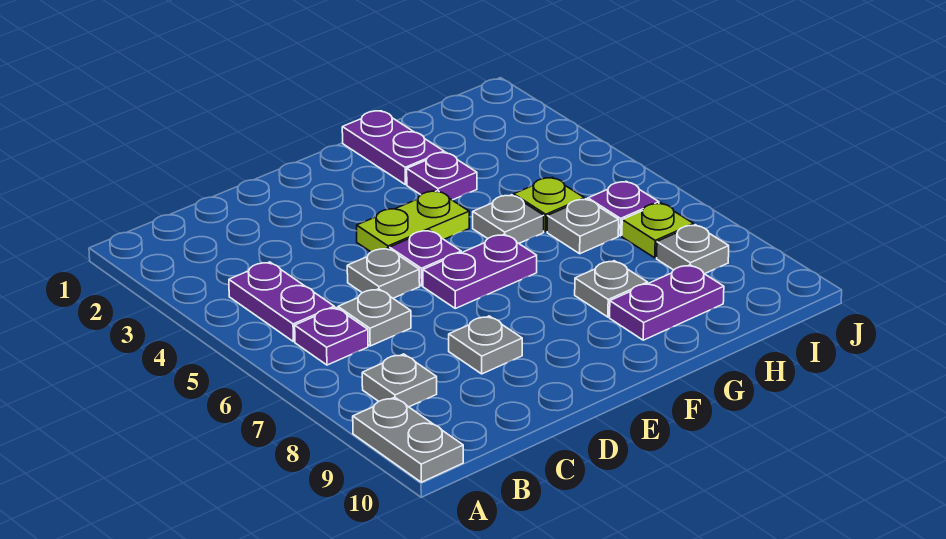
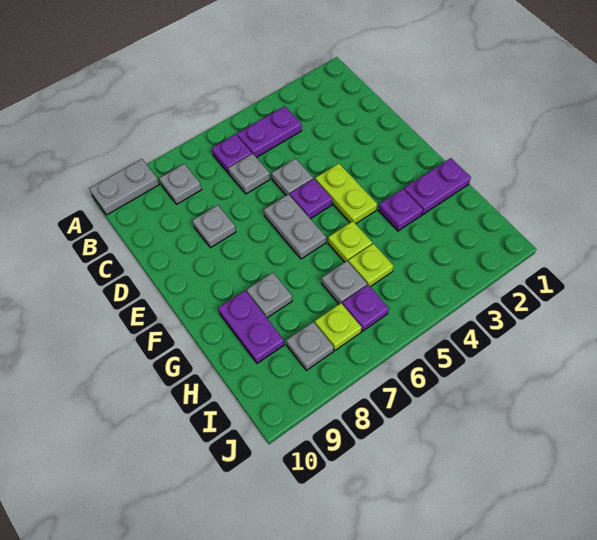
purple plate E6:F6 level 1 -> grey plate E6:F6 level 1
grey plate G5 level 1 -> lime plate G5 level 1

